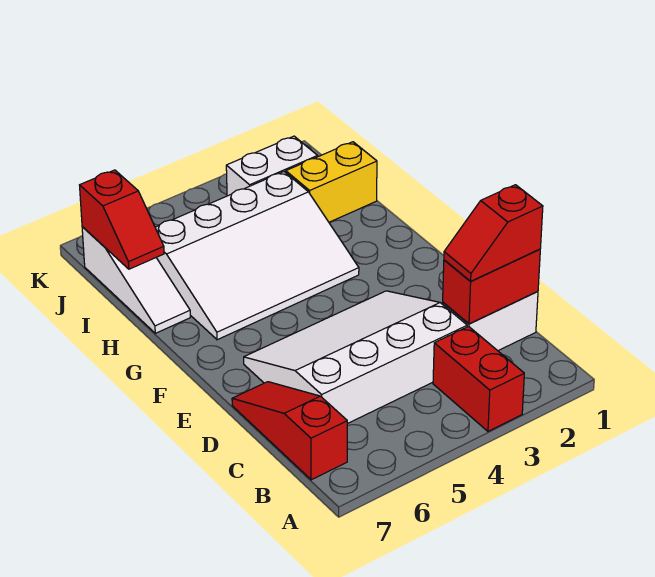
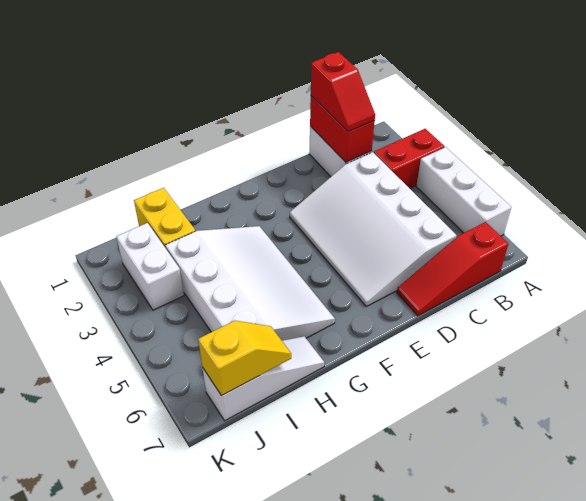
none -> white brick A4:A6 level 1
red slope I7:J7 level 2 top J -> yellow slope I7:J7 level 2 top J

